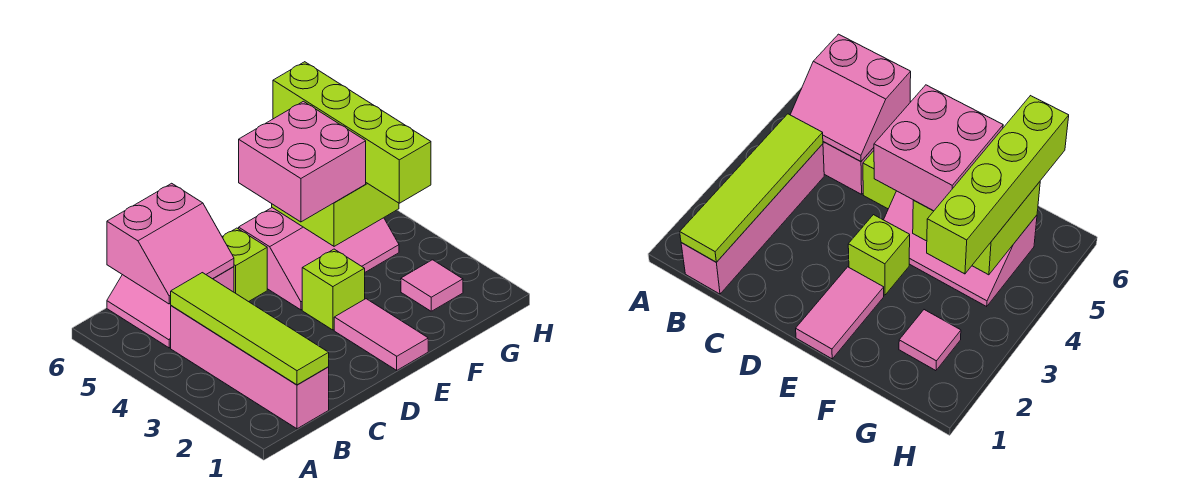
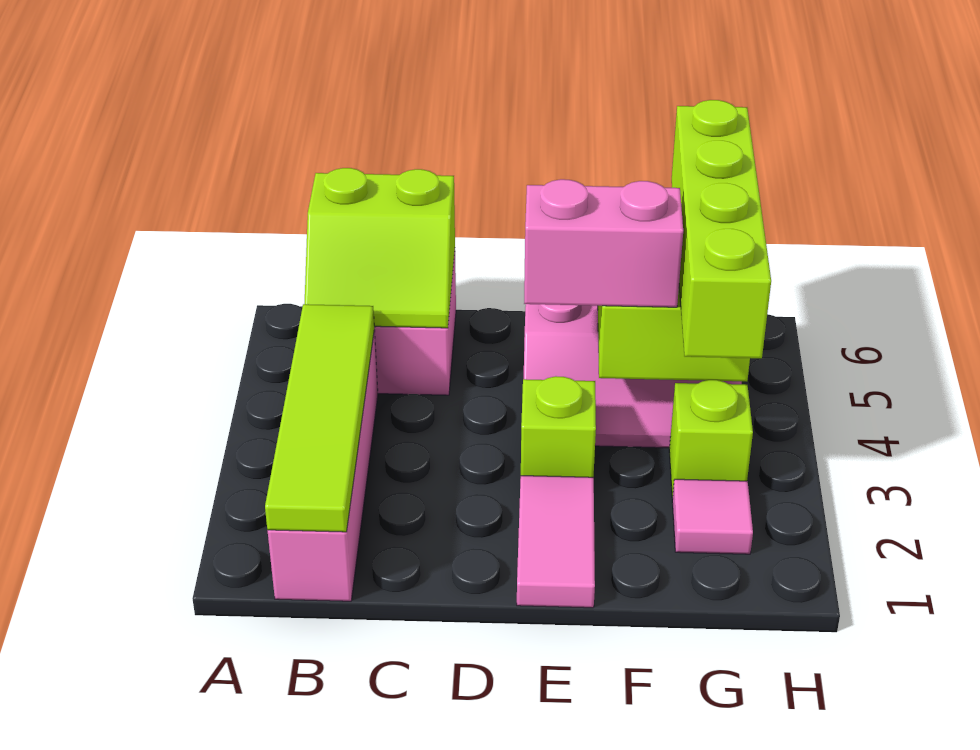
pink slope B5:C6 level 2 top 6 -> lime slope B5:C6 level 2 top 6
lime brick D5 level 1 -> lime brick G3 level 1
pink brick E4:F5 level 3 -> pink brick E4:F4 level 3

